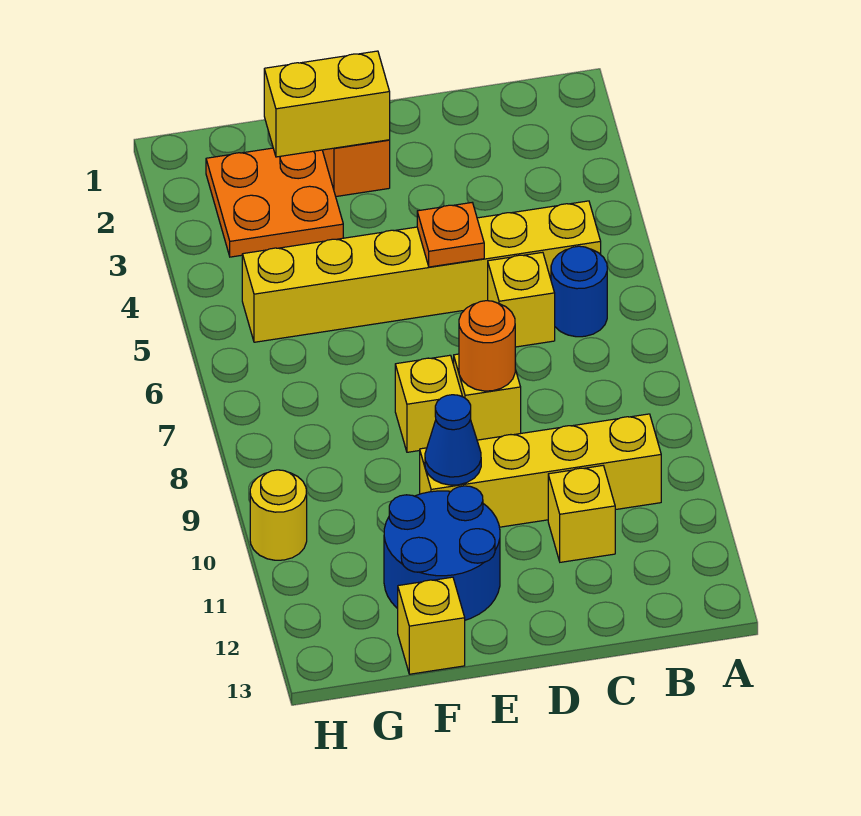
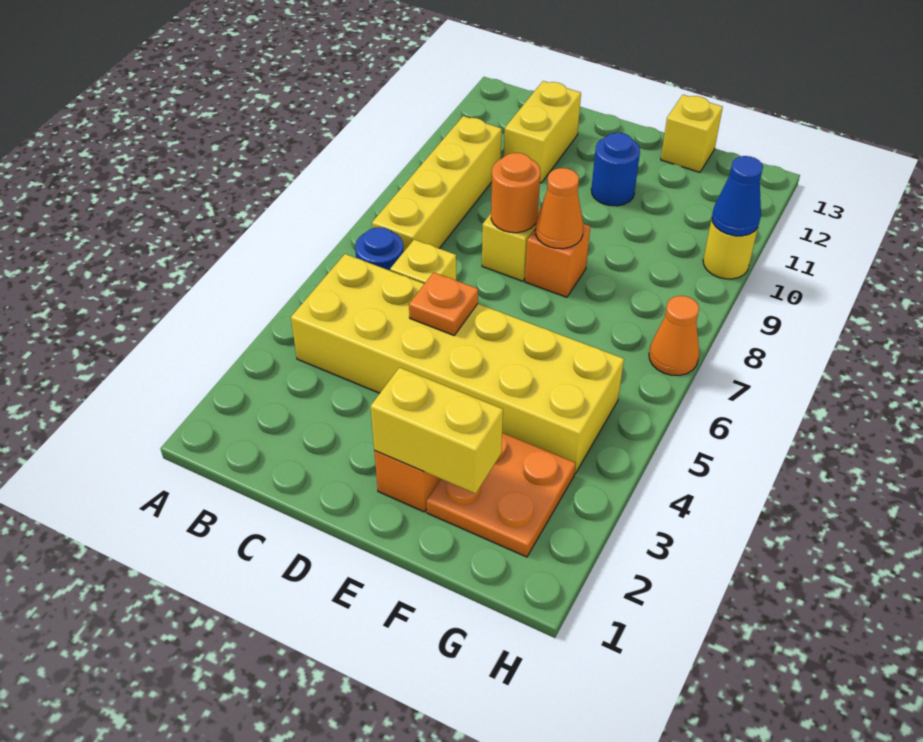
yellow brick B5:G5 level 1 -> yellow brick B4:G5 level 1
yellow brick B10:E10 level 1 -> yellow brick B7:B10 level 1
yellow brick C11 level 1 -> yellow brick C11:C12 level 1
yellow brick E8 level 1 -> orange brick E8 level 1
none -> orange cone E8 level 2
blue cone E10 level 2 -> blue cone H10 level 2
blue round brick E11:F12 level 1 -> blue round brick E11 level 1
none -> orange cone H7 level 1

